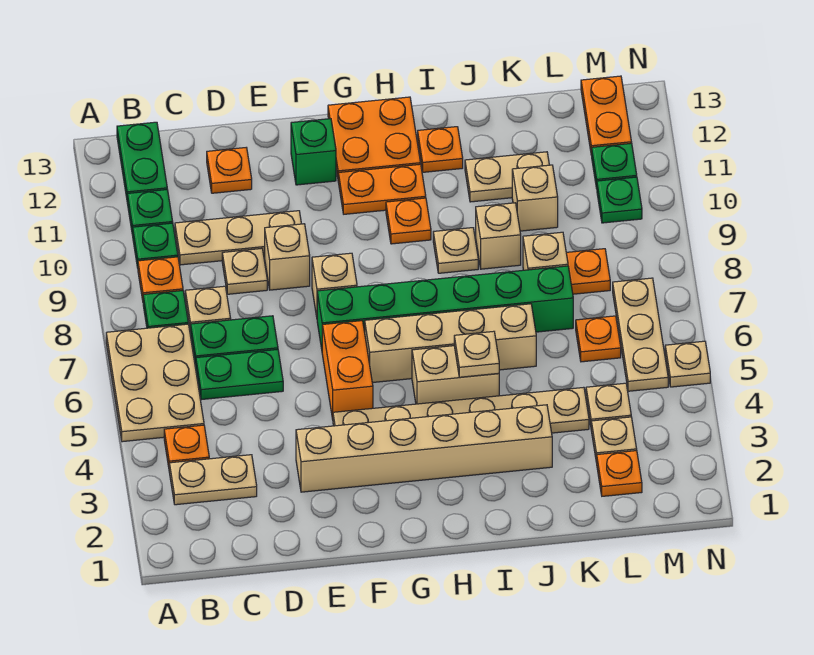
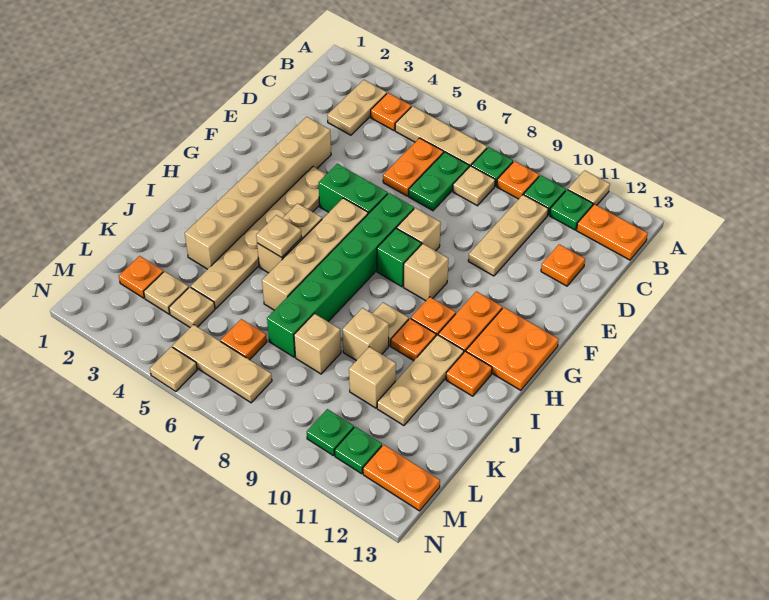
tan plate A5:B7 level 1 -> tan plate B5:B7 level 1
green plate B12:B13 level 1 -> orange plate B12:B13 level 1
green plate C6:D6 level 1 -> orange plate C6:D6 level 1
tan plate D9 level 1 -> tan plate A11 level 1
tan brick E9 level 1 -> tan brick G9 level 1
orange brick F5:F6 level 1 -> green brick F5:F6 level 1
green brick F12 level 1 -> green brick G8 level 1
tan plate J11:K11 level 1 -> tan plate I11:K11 level 1
orange plate L8 level 1 -> orange plate I10 level 1

